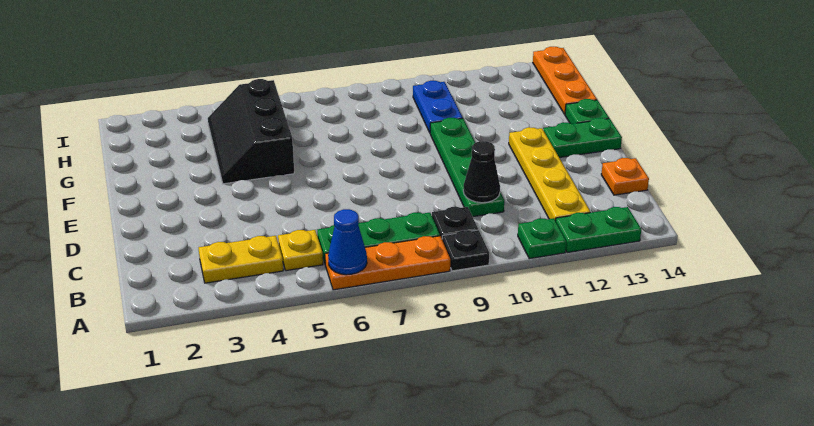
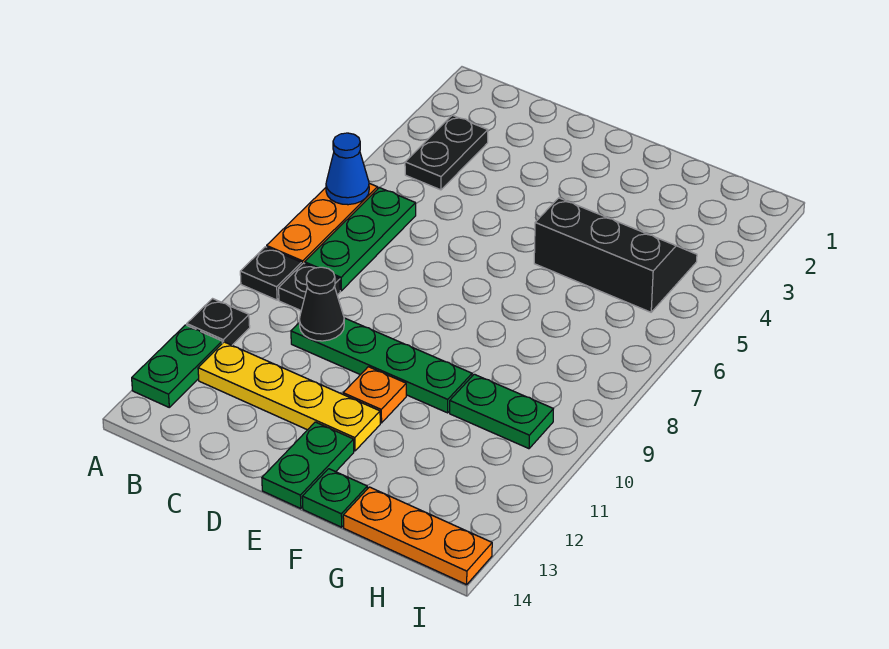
green plate A11 level 1 -> black plate A11 level 1
yellow plate B3:B4 level 1 -> black plate B3:B4 level 1
yellow plate B5 level 1 -> none
orange plate C14 level 1 -> orange plate E11 level 1
blue plate G10:H10 level 1 -> green plate G10:H10 level 1

